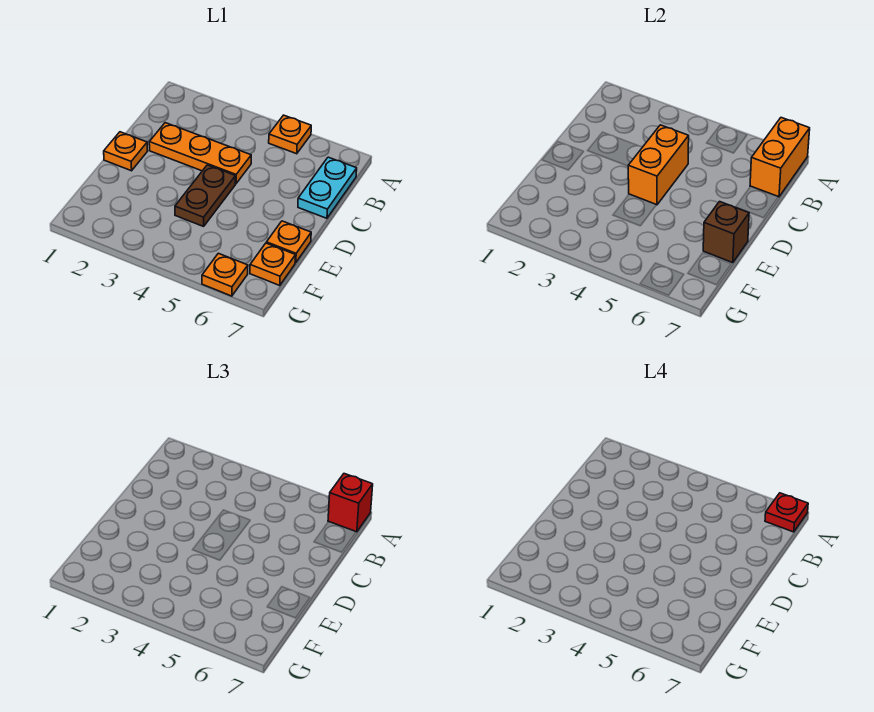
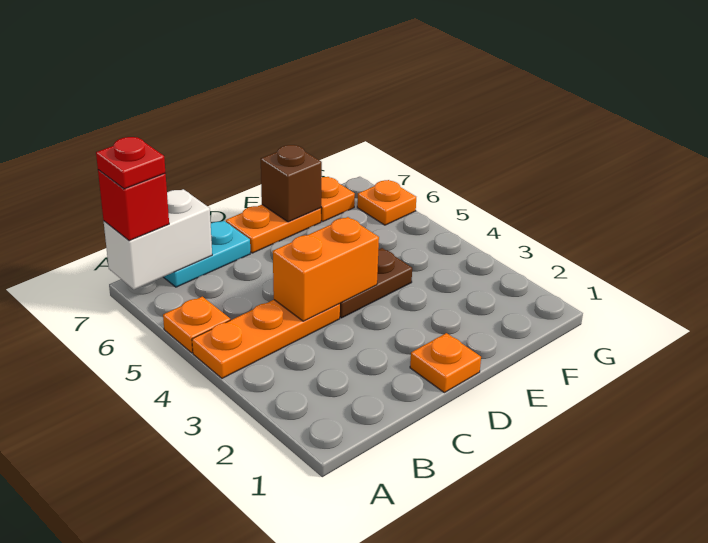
orange brick A7:B7 level 2 -> white brick A7:B7 level 2
orange plate C2:C4 level 1 -> orange plate A4:C4 level 1
orange plate E7 level 1 -> orange plate D7:E7 level 1

